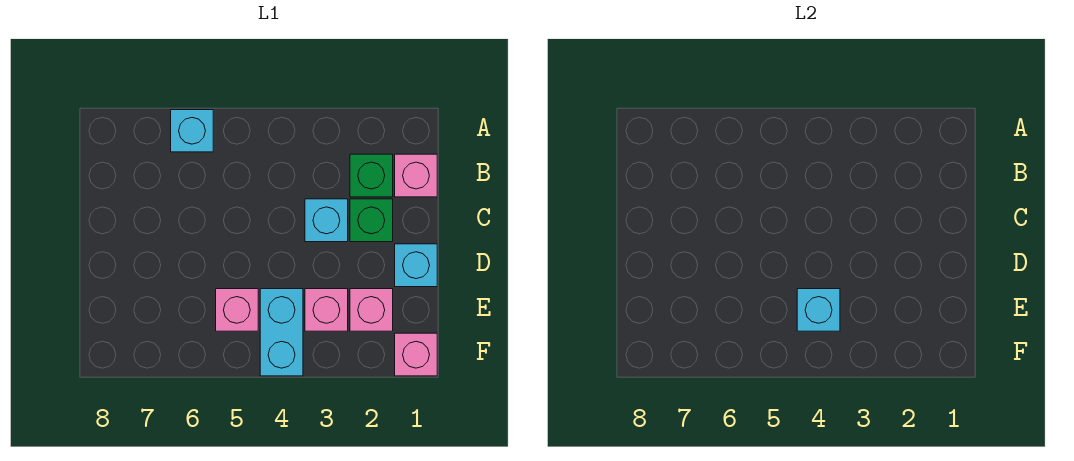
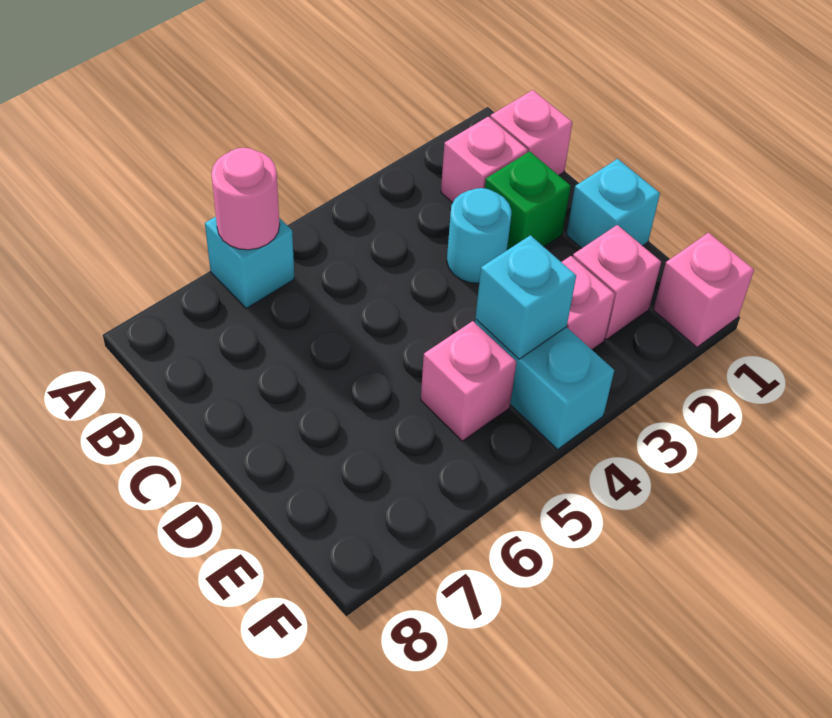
none -> pink round brick A6 level 2
green brick B2 level 1 -> pink brick B2 level 1
cyan brick C3 level 1 -> cyan round brick C3 level 1

